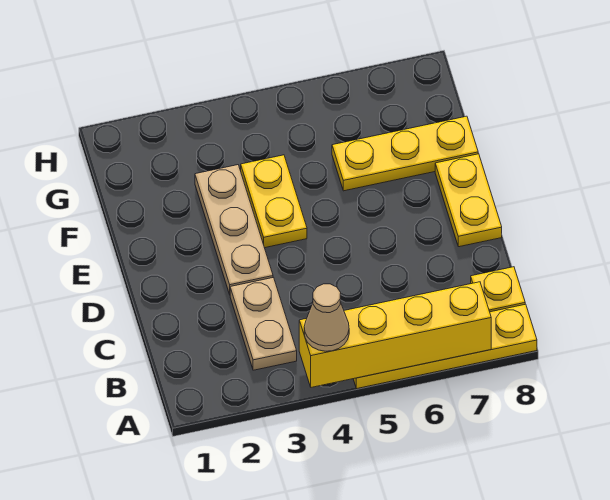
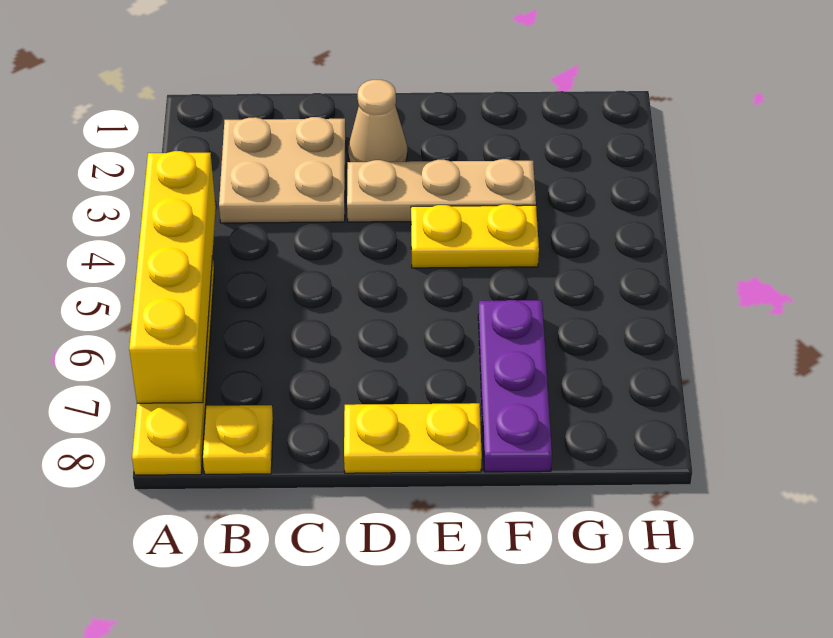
tan cone A4 level 3 -> tan cone D2 level 1
tan plate B3:C3 level 1 -> tan plate B2:C3 level 1
yellow plate F6:F8 level 1 -> purple plate F6:F8 level 1

